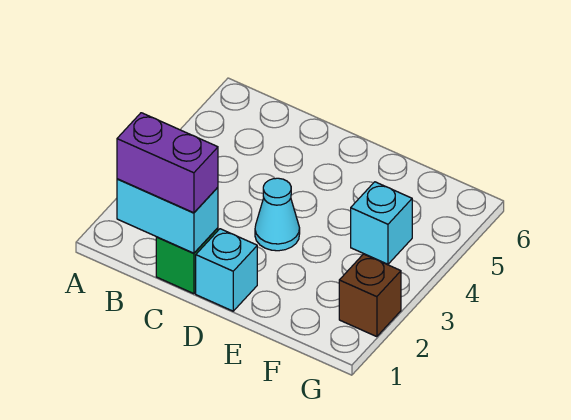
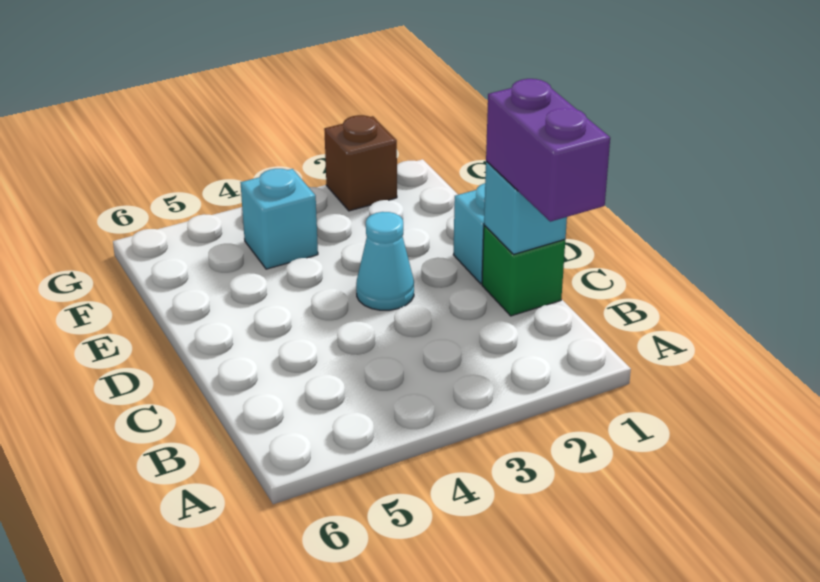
cyan brick B1:C1 level 2 -> cyan brick C1 level 2

